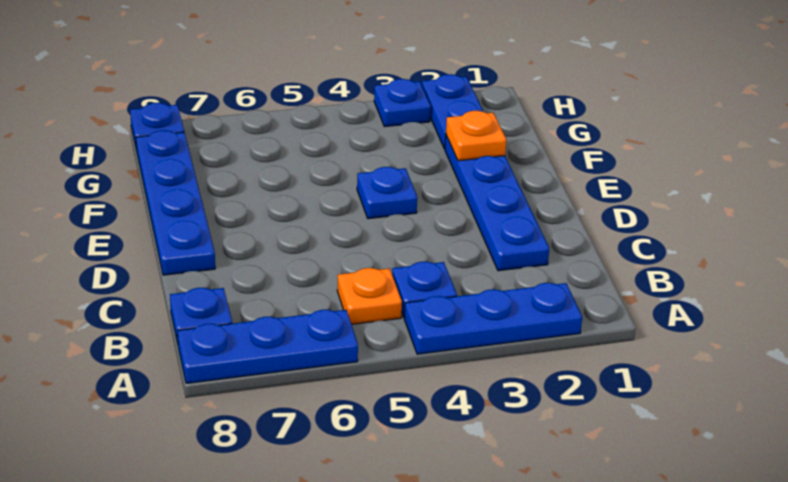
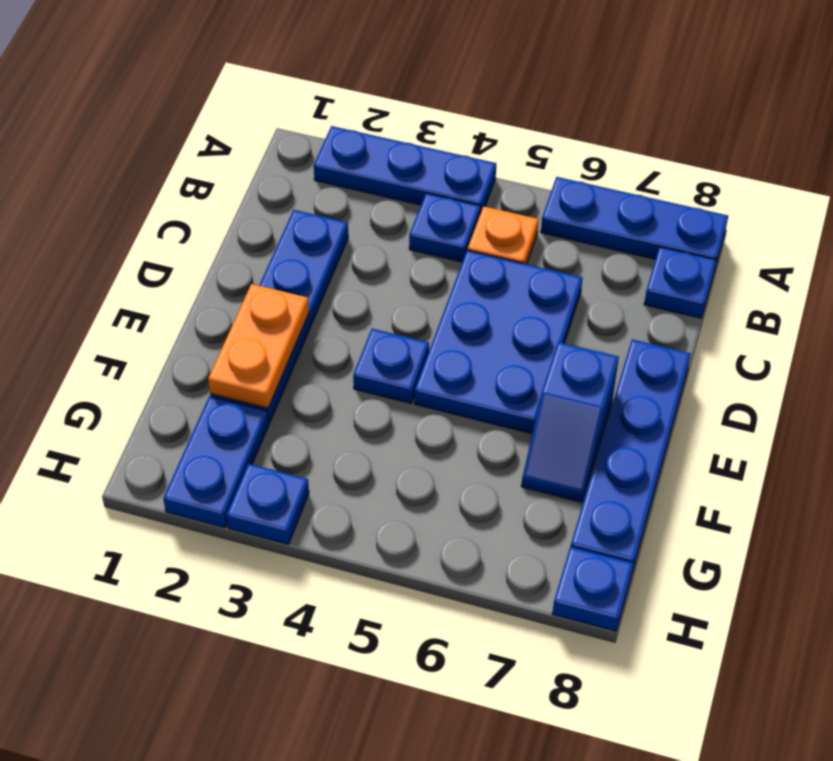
none -> blue plate C5:E6 level 1
none -> blue slope E7:F7 level 1 top E
orange plate F2 level 2 -> orange plate E2:F2 level 2

